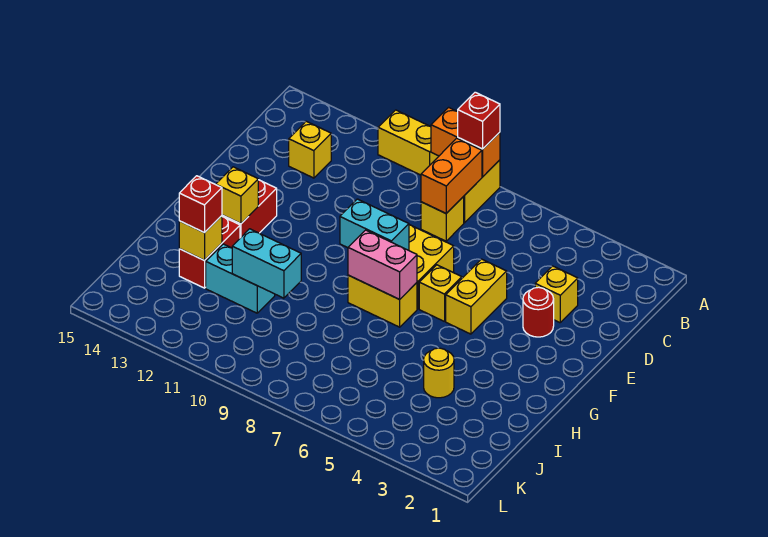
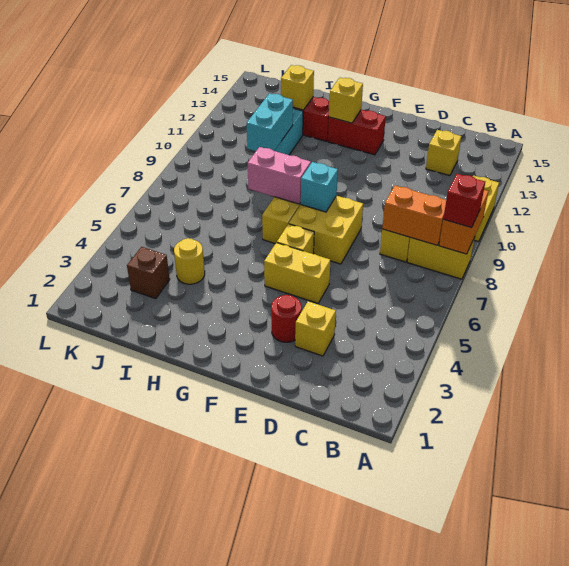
cyan brick F8:F9 level 2 -> cyan brick F8 level 2
pink brick G7:G8 level 2 -> pink brick G8:H8 level 2
red brick I13 level 3 -> none
none -> brown brick J3 level 1

